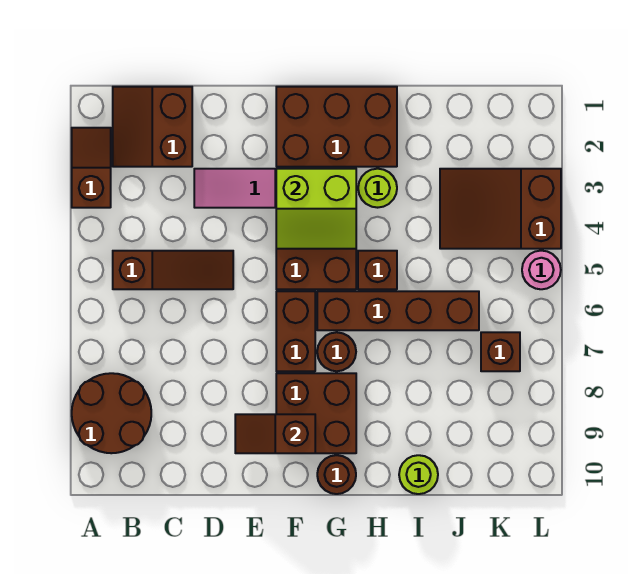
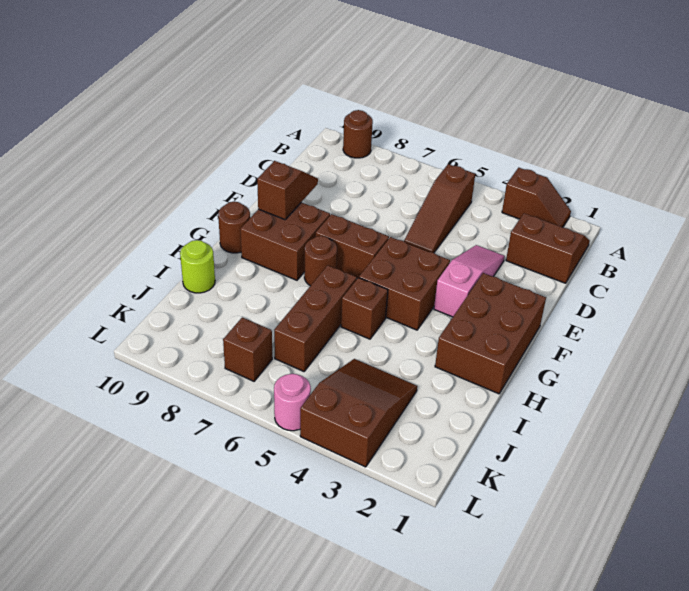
brown round brick A8:B9 level 1 -> brown round brick A9 level 1
lime slope F3:G4 level 2 top 3 -> none
brown brick G6:J6 level 1 -> brown brick H6:J6 level 1
lime round brick H3 level 1 -> none

